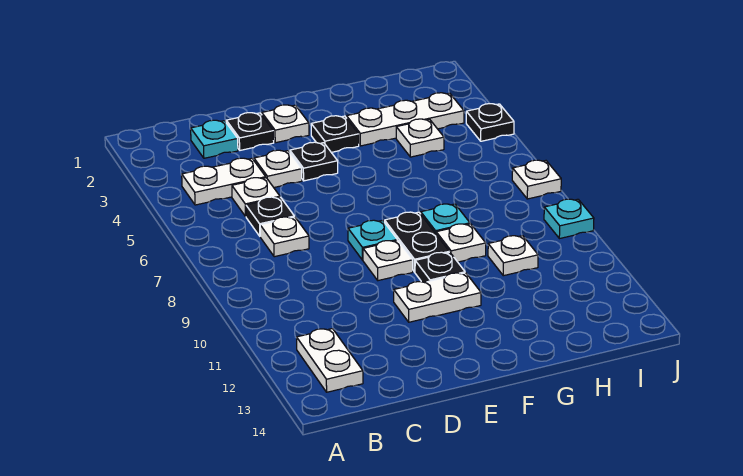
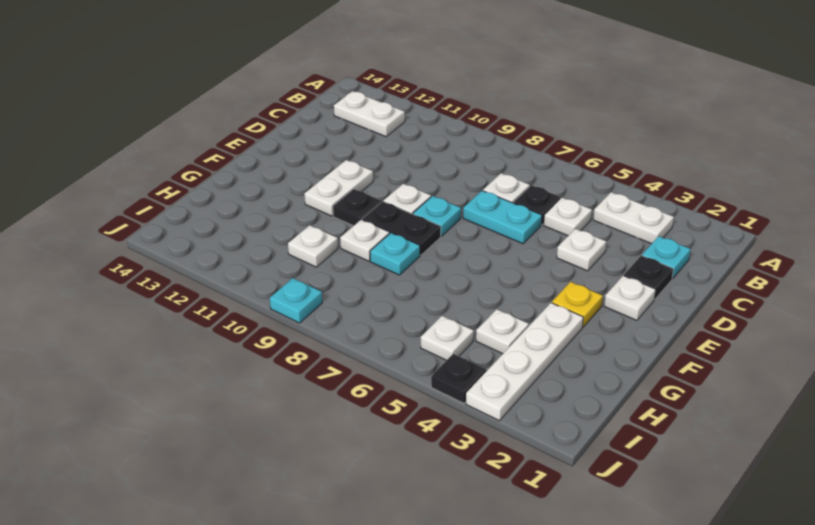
white plate B4:C4 level 1 -> white plate B3:B4 level 1
none -> cyan plate D6:D7 level 1
black plate E4 level 1 -> none
black plate F3 level 1 -> yellow plate F3 level 1
white plate G3:I3 level 1 -> white plate G3:J3 level 1
white plate J7 level 1 -> white plate I5 level 1

